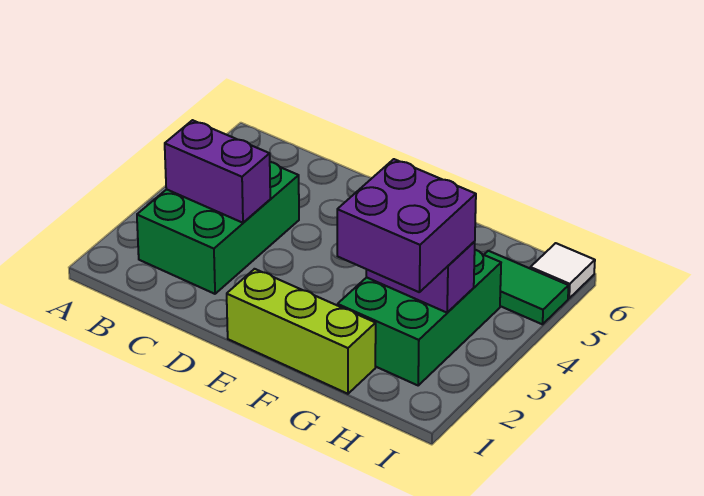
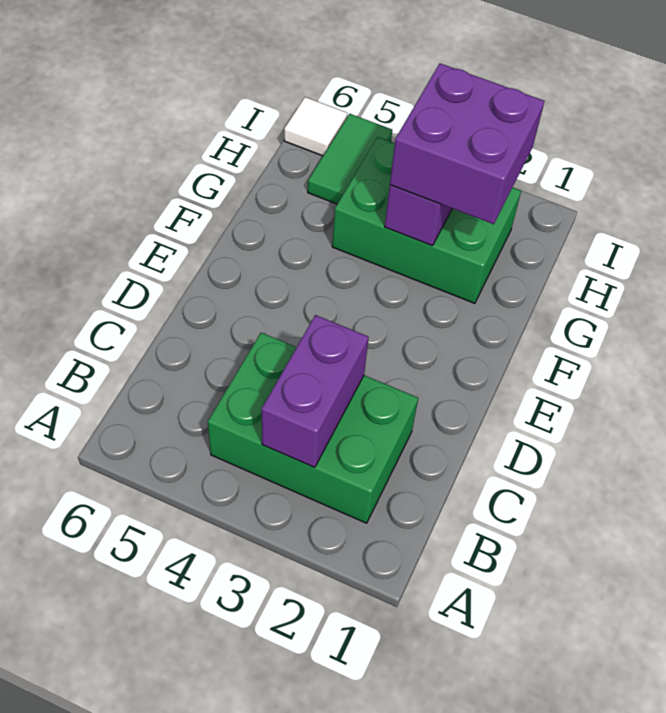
lime brick E1:G1 level 1 -> none

